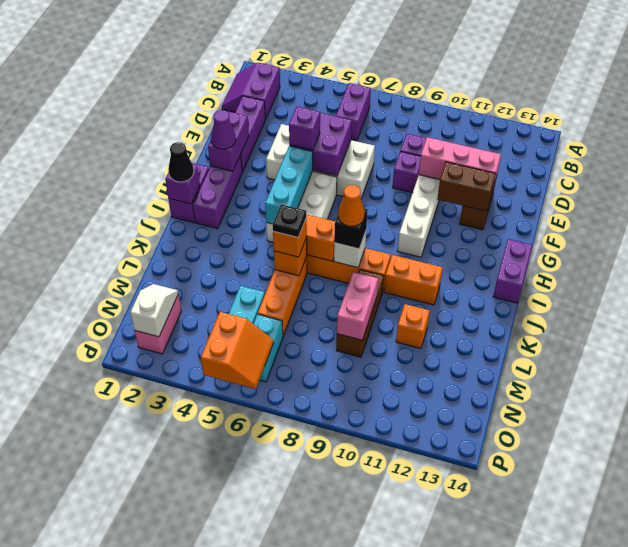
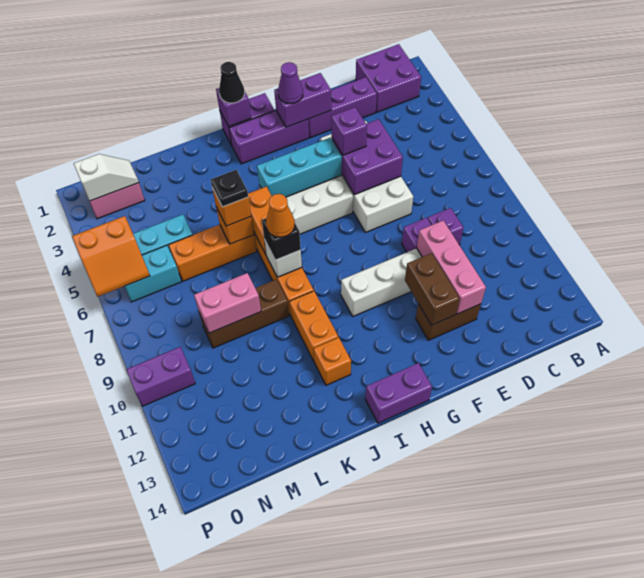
purple slope B1:C2 level 1 top 2 -> purple brick B1:C2 level 1
purple brick B6:C6 level 1 -> purple brick O10:P10 level 1
orange brick L11 level 1 -> orange brick J12 level 1

